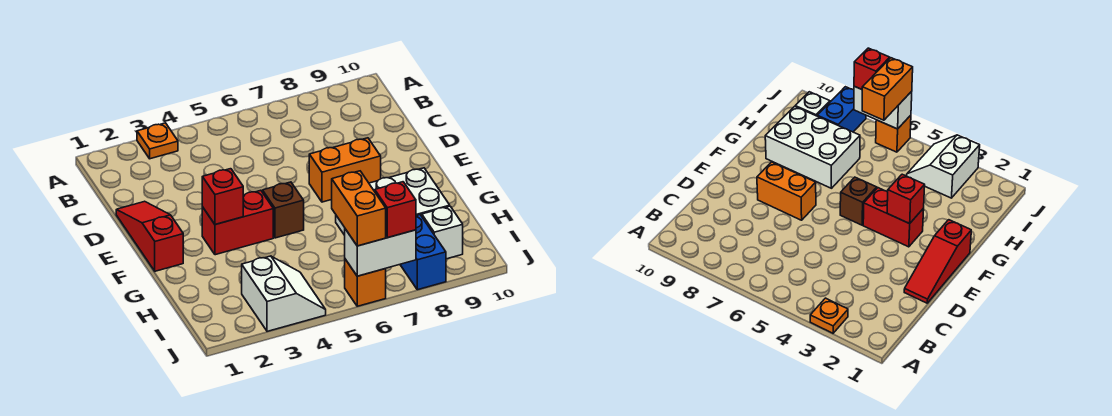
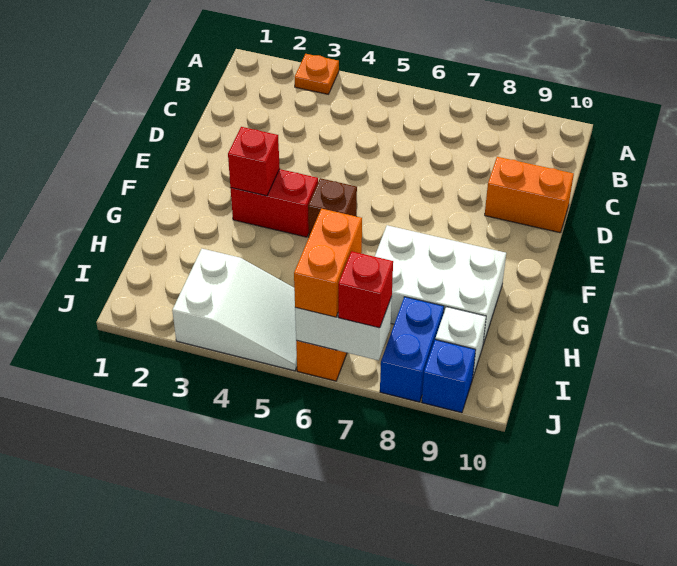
red slope D1:F1 level 1 top F -> none
orange brick E7:E8 level 1 -> orange brick D9:D10 level 1
white slope I3:J4 level 1 top 3 -> white slope I3:J5 level 1 top 3
none -> blue brick J9 level 1

